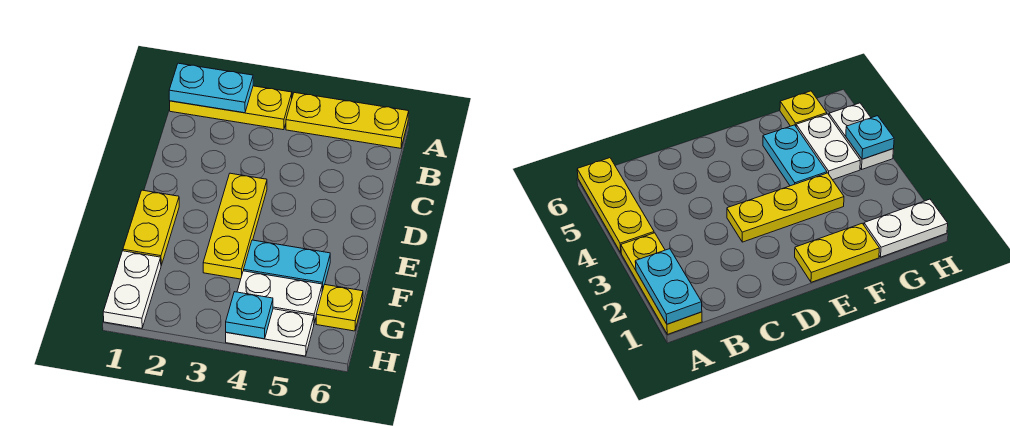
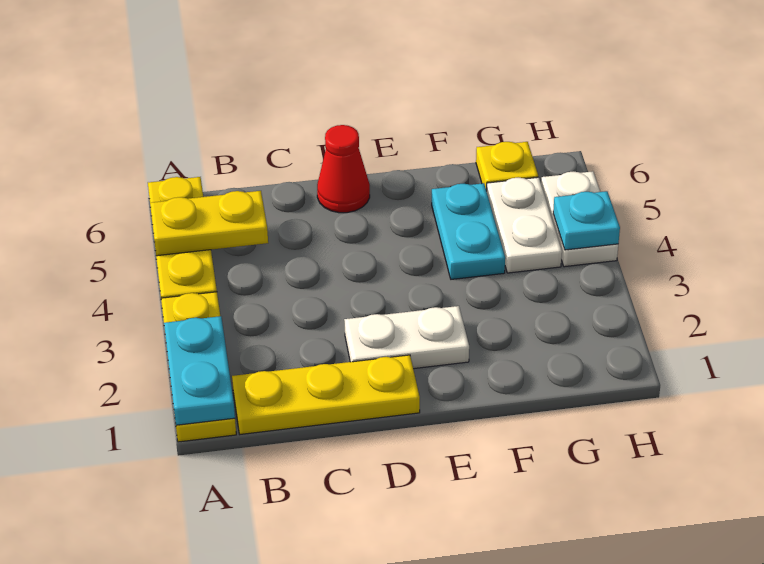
yellow plate D3:F3 level 1 -> yellow plate B1:D1 level 1
none -> red cone D6 level 1
yellow plate E1:F1 level 1 -> yellow plate A5:B5 level 2
white plate G1:H1 level 1 -> white plate D2:E2 level 1

